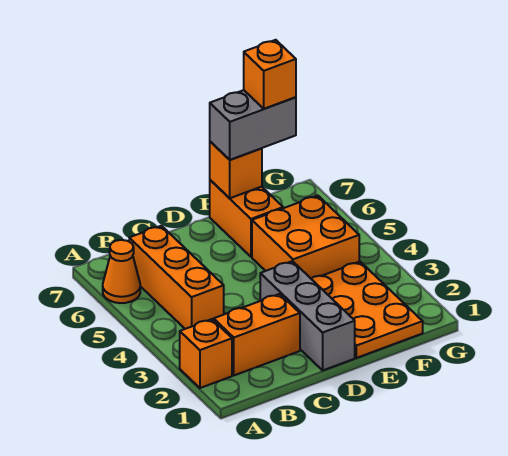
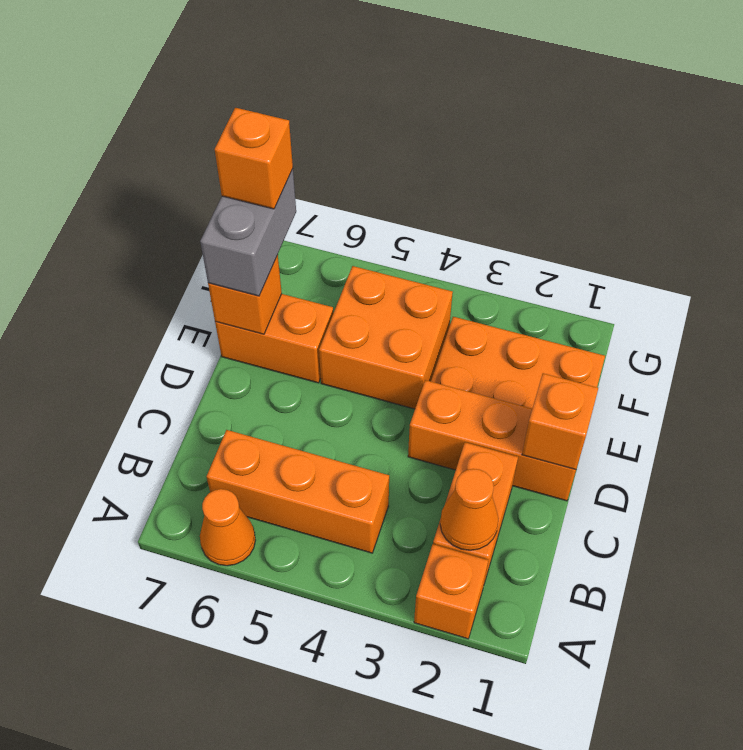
none -> orange cone B2 level 2
grey brick D1:D3 level 1 -> orange brick D1:D3 level 1
none -> orange brick D1 level 2

